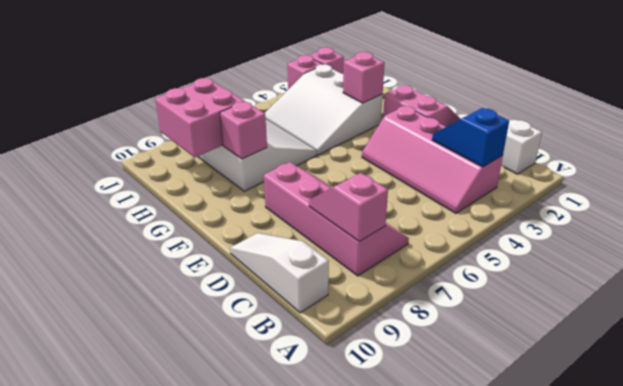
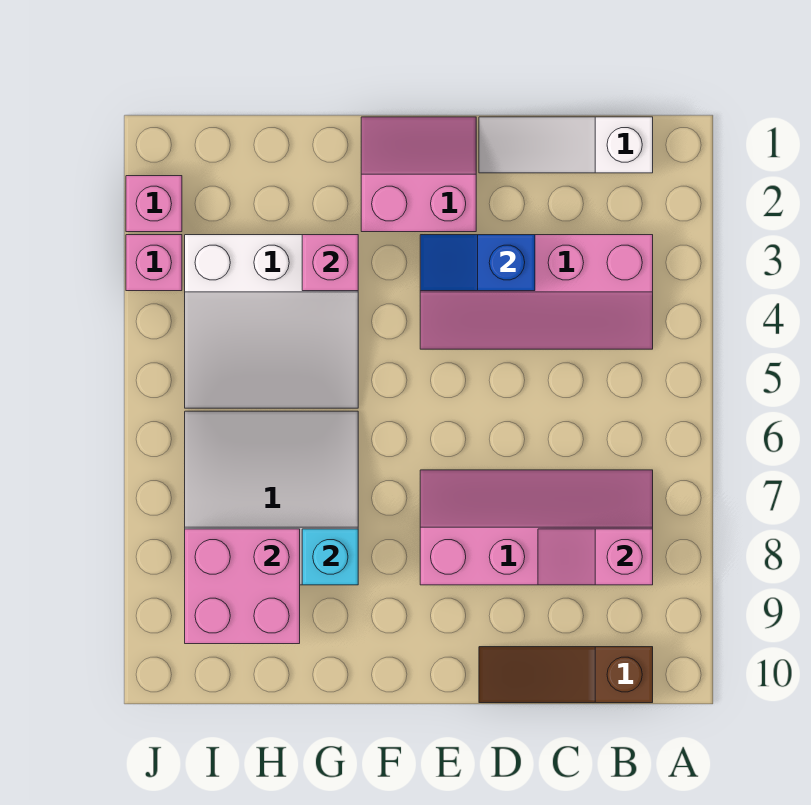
blue slope B3:C3 level 2 top B -> blue slope D3:E3 level 2 top D
white slope B10:D10 level 1 top B -> brown slope B10:D10 level 1 top B
pink brick G8 level 2 -> cyan brick G8 level 2

